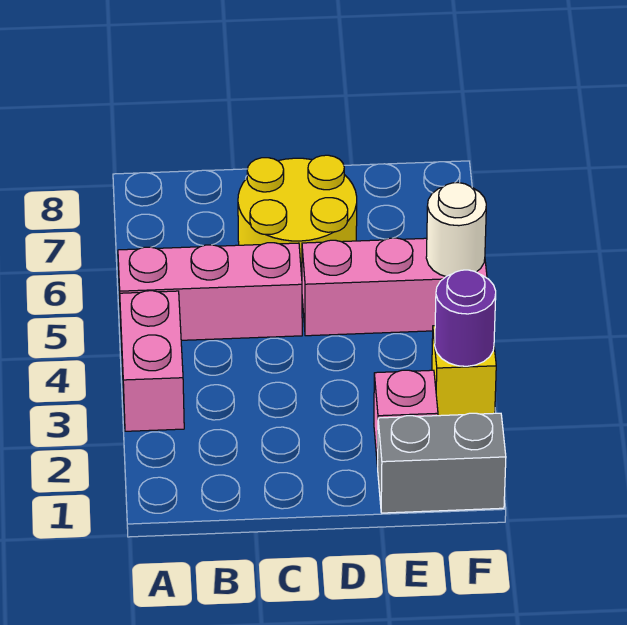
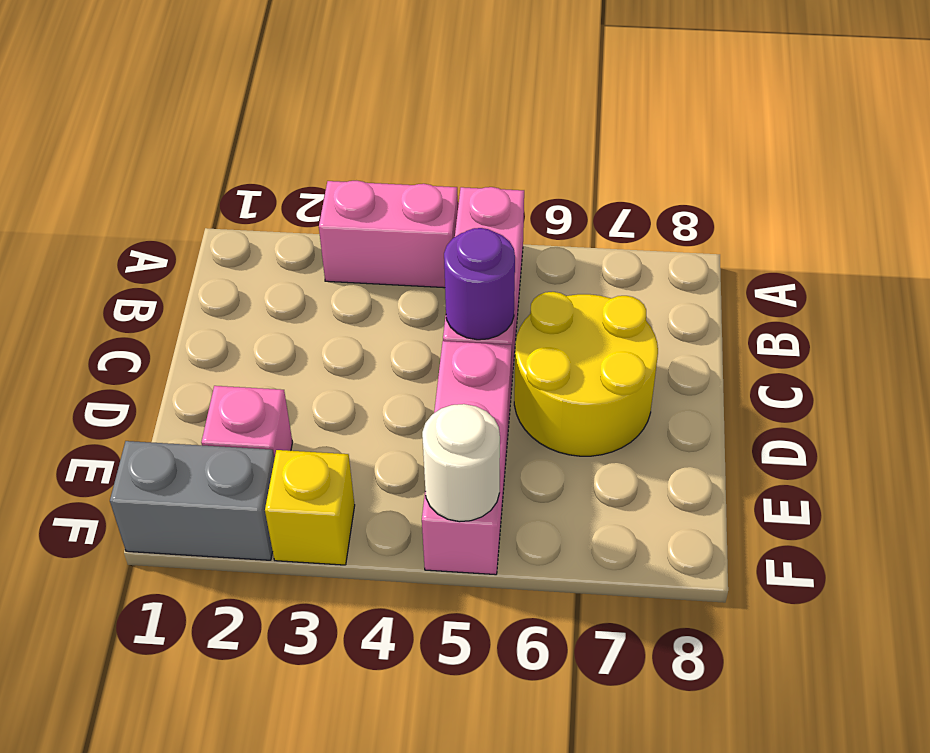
grey brick E1:F1 level 1 -> grey brick F1:F2 level 1
purple round brick F3 level 2 -> purple round brick C5 level 2

